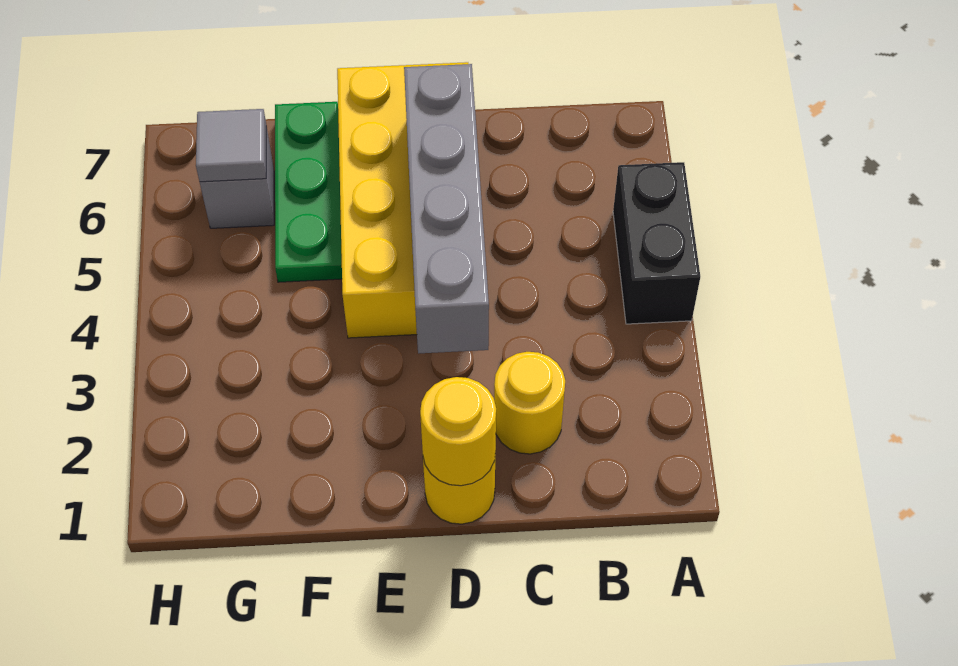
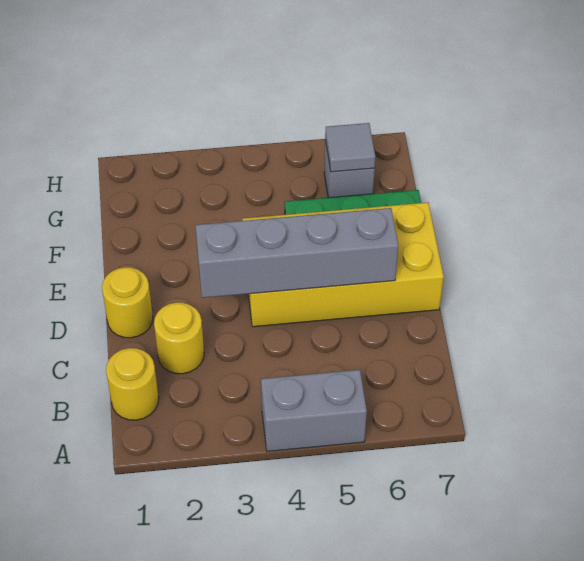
black brick A4:A5 level 1 -> grey brick A4:A5 level 1
yellow round brick D1 level 2 -> yellow round brick B1 level 1

